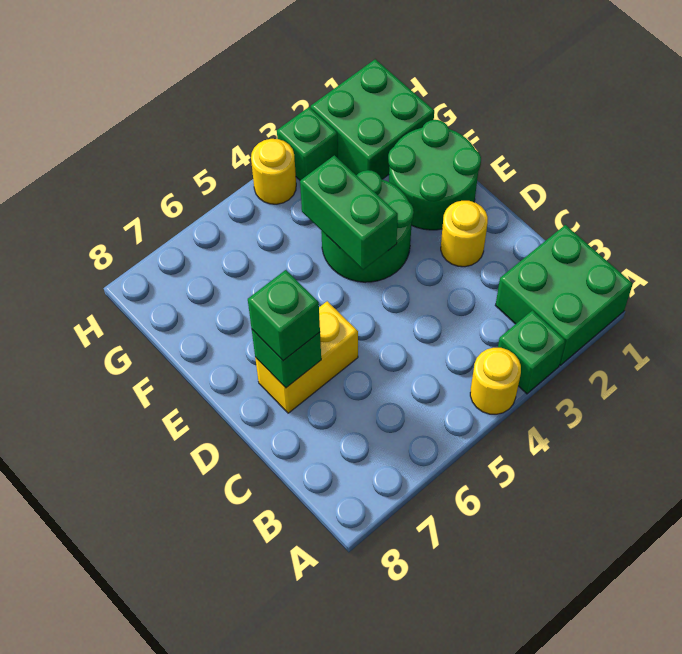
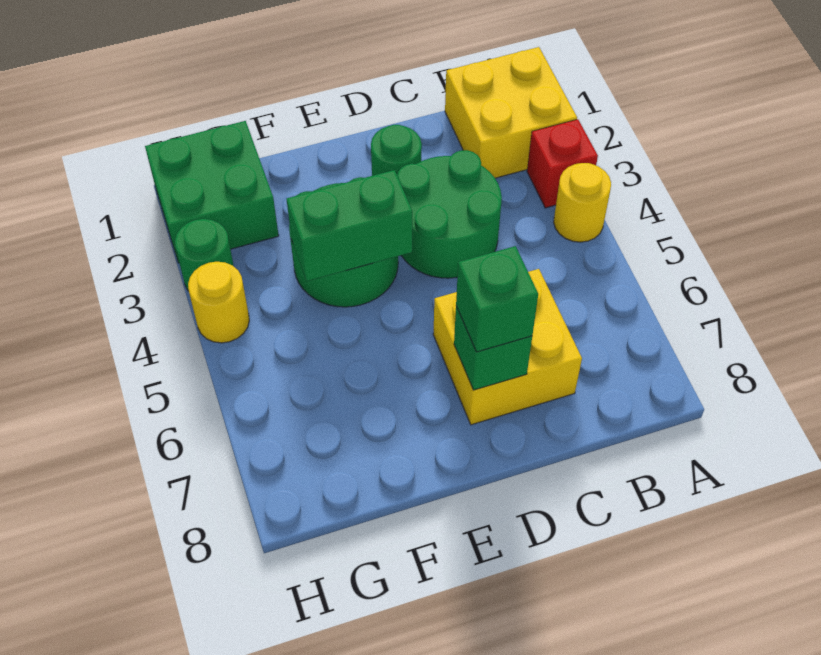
green brick A1:B2 level 1 -> yellow brick A1:B2 level 1
green brick A3 level 1 -> red brick A3 level 1
yellow round brick D2 level 1 -> green round brick D2 level 1
yellow brick D6:D7 level 1 -> yellow brick C6:D7 level 1
green round brick E1:F2 level 1 -> green round brick C3:D4 level 1
green brick H3 level 1 -> green round brick H3 level 1

